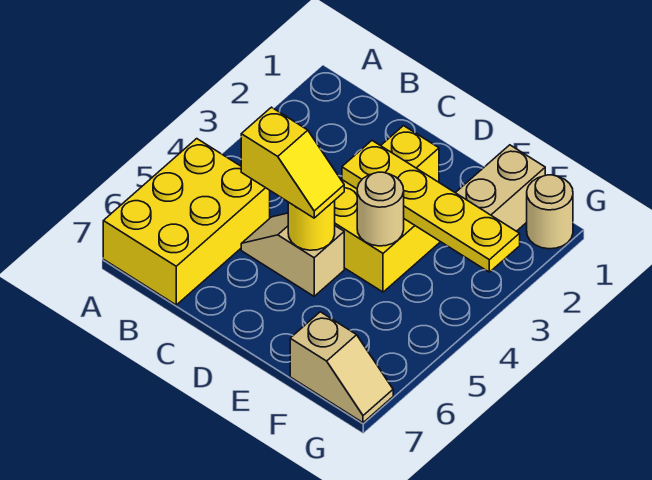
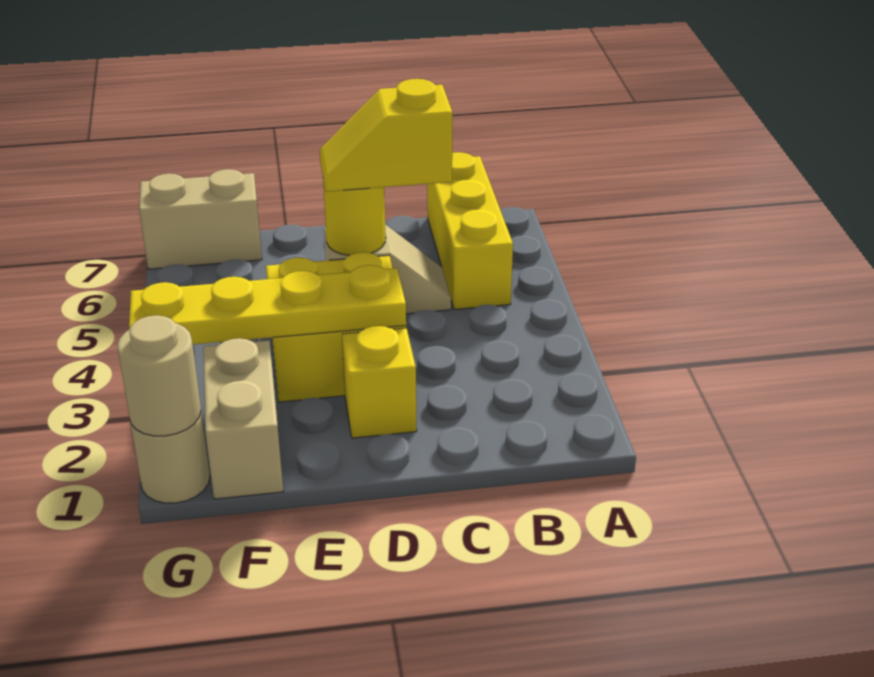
yellow brick A5:B7 level 1 -> yellow brick B5:B7 level 1
tan round brick E4 level 2 -> tan round brick G1 level 2
tan slope F7:G7 level 1 top F -> tan brick F7:G7 level 1

